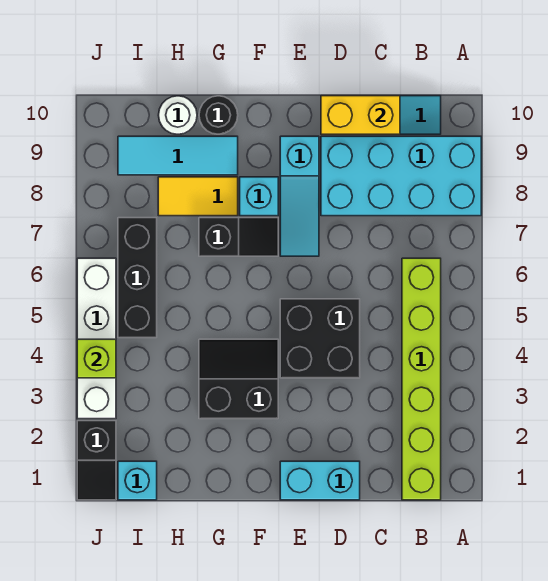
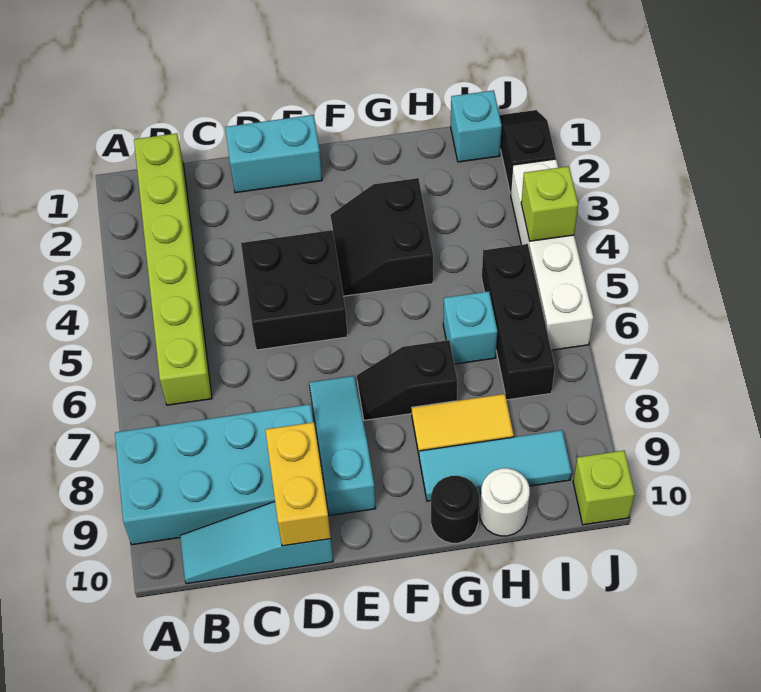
yellow brick C10:D10 level 2 -> yellow brick D9:D10 level 2
black slope F3:G4 level 1 top 3 -> black slope F3:G4 level 1 top G
cyan brick F8 level 1 -> cyan brick H6 level 1
none -> lime brick J10 level 1

